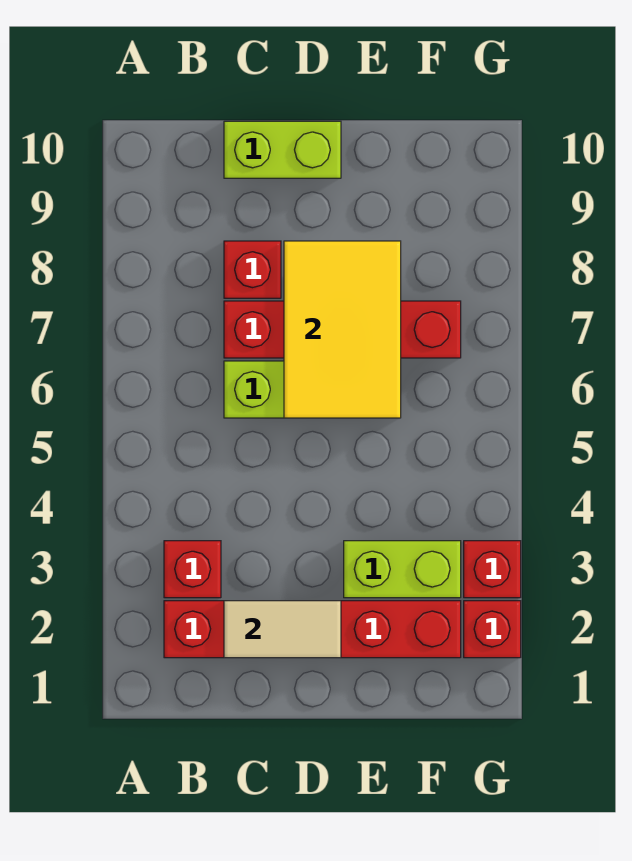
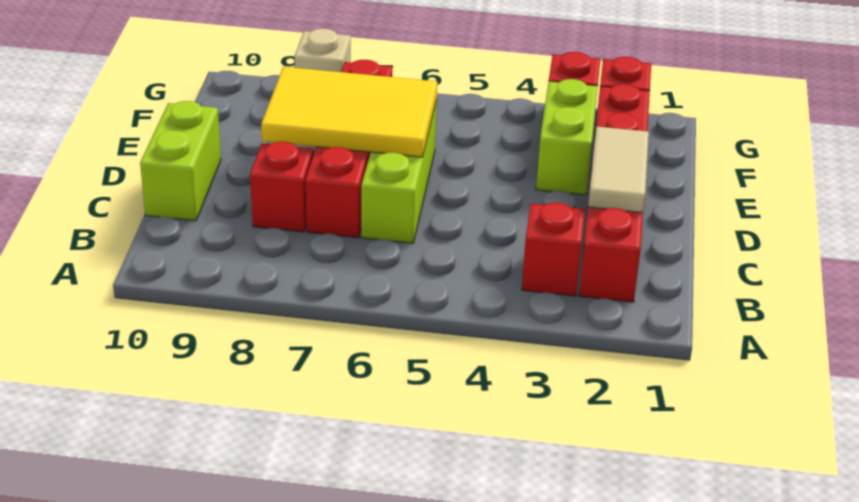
none -> tan brick G8 level 1

